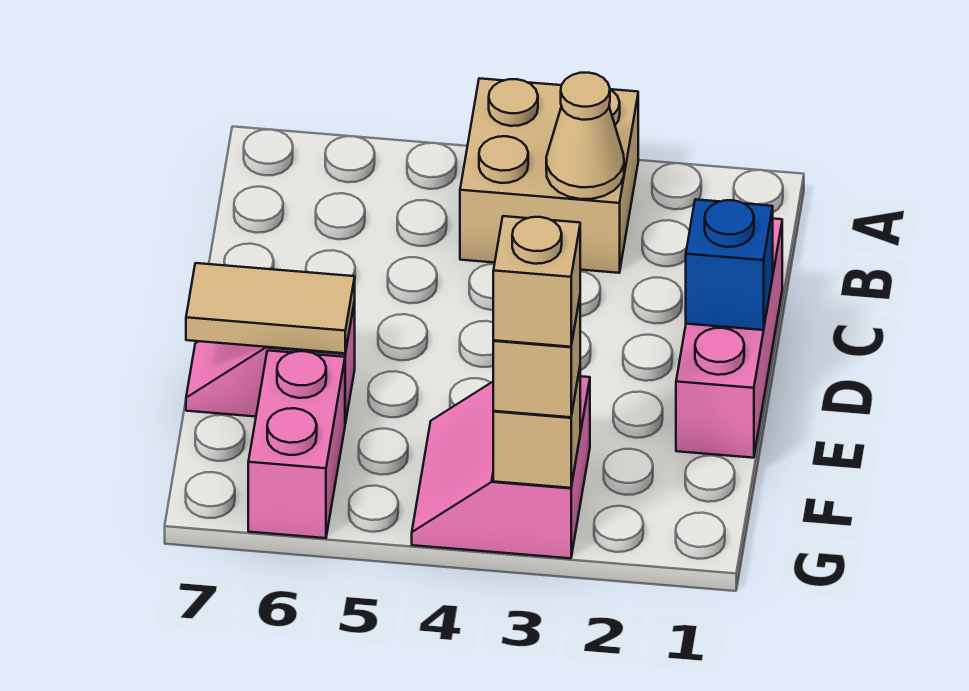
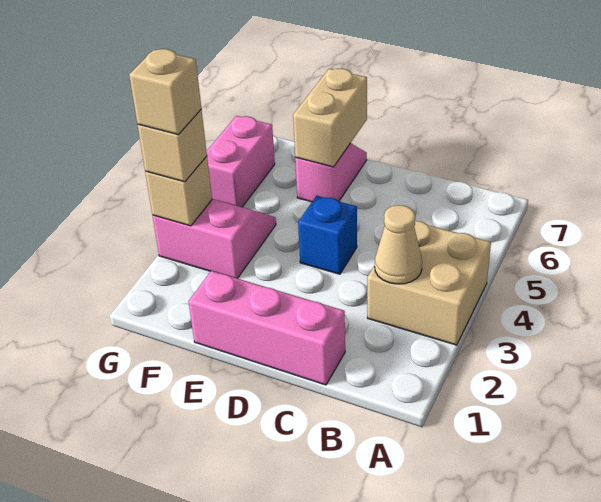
blue brick D1 level 2 -> blue brick D4 level 1
tan tile E6:E7 level 2 -> tan brick E6:E7 level 2
pink brick F6:G6 level 1 -> pink brick G5:G6 level 1

